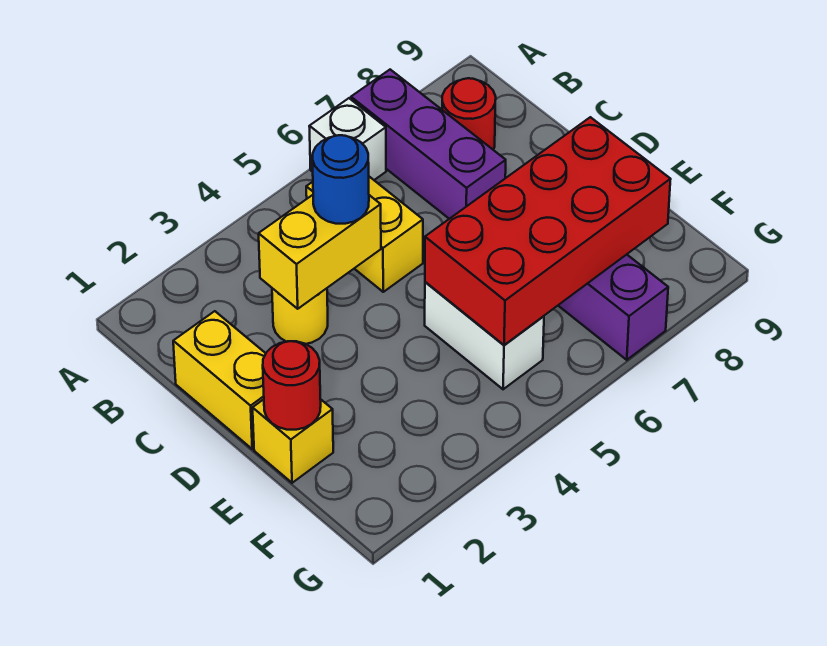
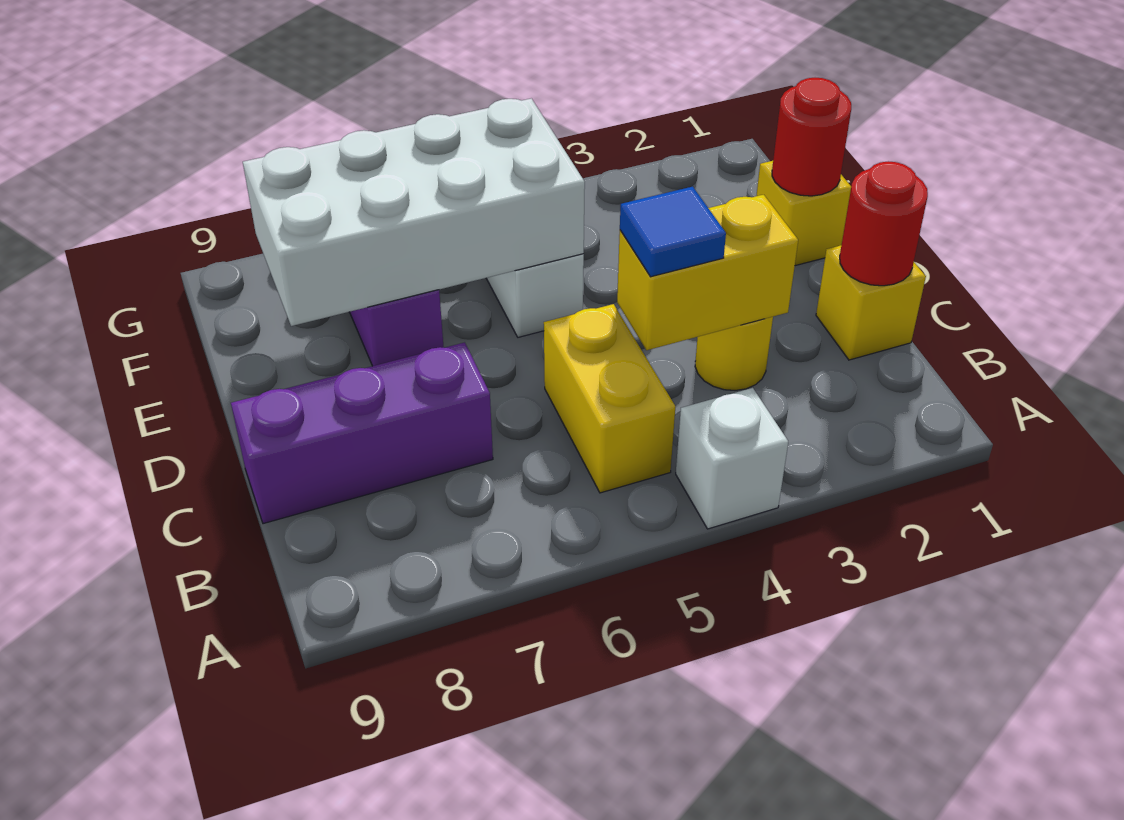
white brick A6 level 1 -> white brick A4 level 1
purple brick A7:C7 level 1 -> purple brick C7:C9 level 1
red round brick B8 level 1 -> red round brick C1 level 2
yellow brick C1:D1 level 1 -> yellow brick C1 level 1
blue round brick C4 level 3 -> blue tile C4 level 3
red brick E5:F8 level 2 -> white brick E5:F8 level 2

